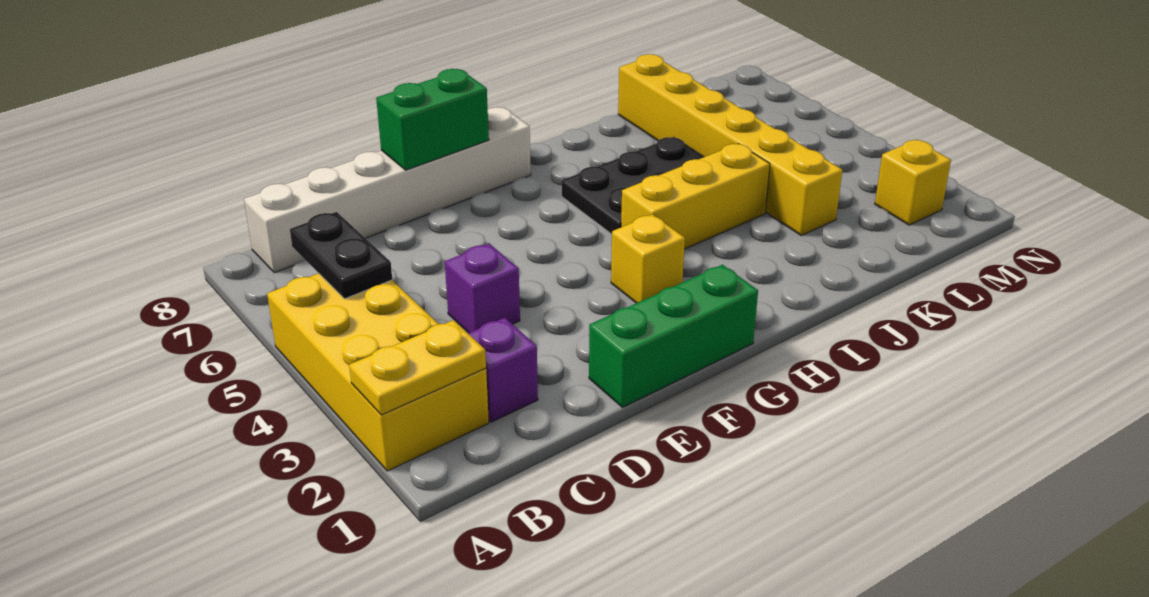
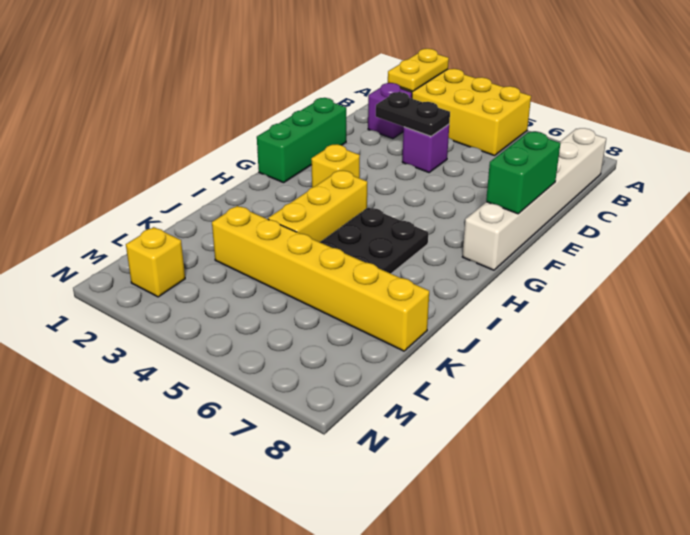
black plate B5:B6 level 2 -> black plate D3:D4 level 2

